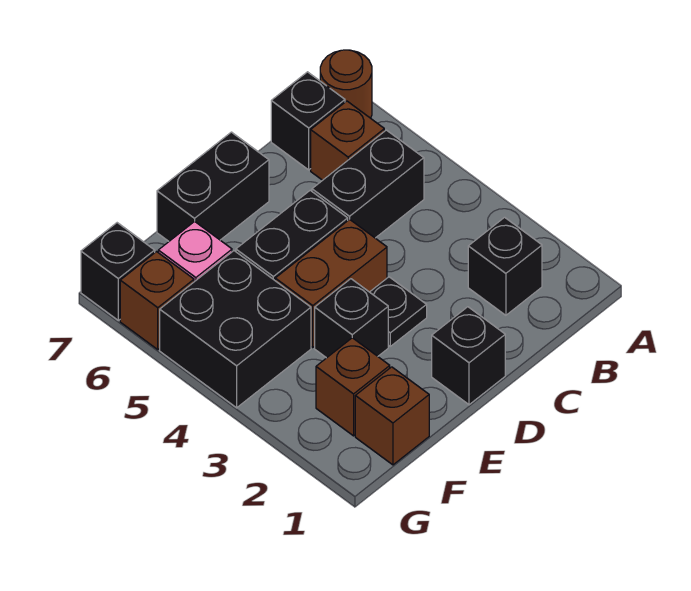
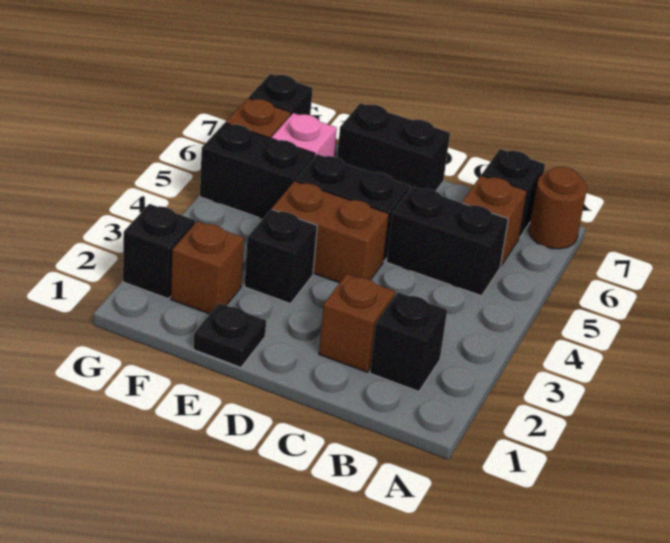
black brick D1 level 1 -> black brick G2 level 1
black plate D3 level 1 -> black plate E1 level 1
brown brick F1 level 1 -> brown brick C2 level 1
black brick F4:G5 level 1 -> black brick F5:G5 level 1

